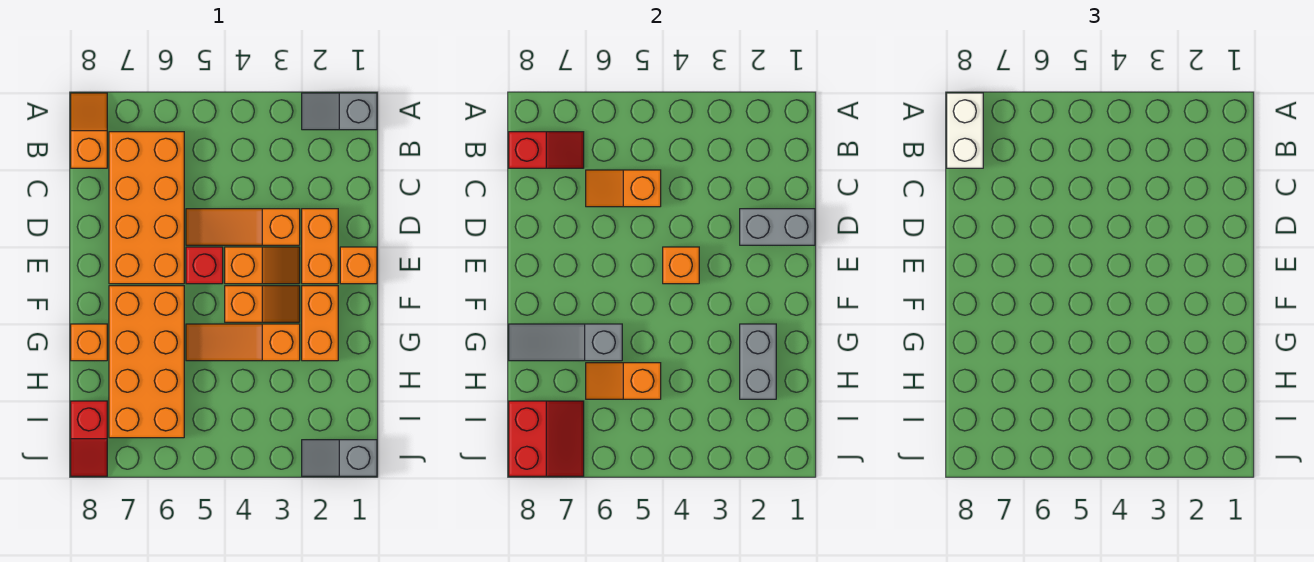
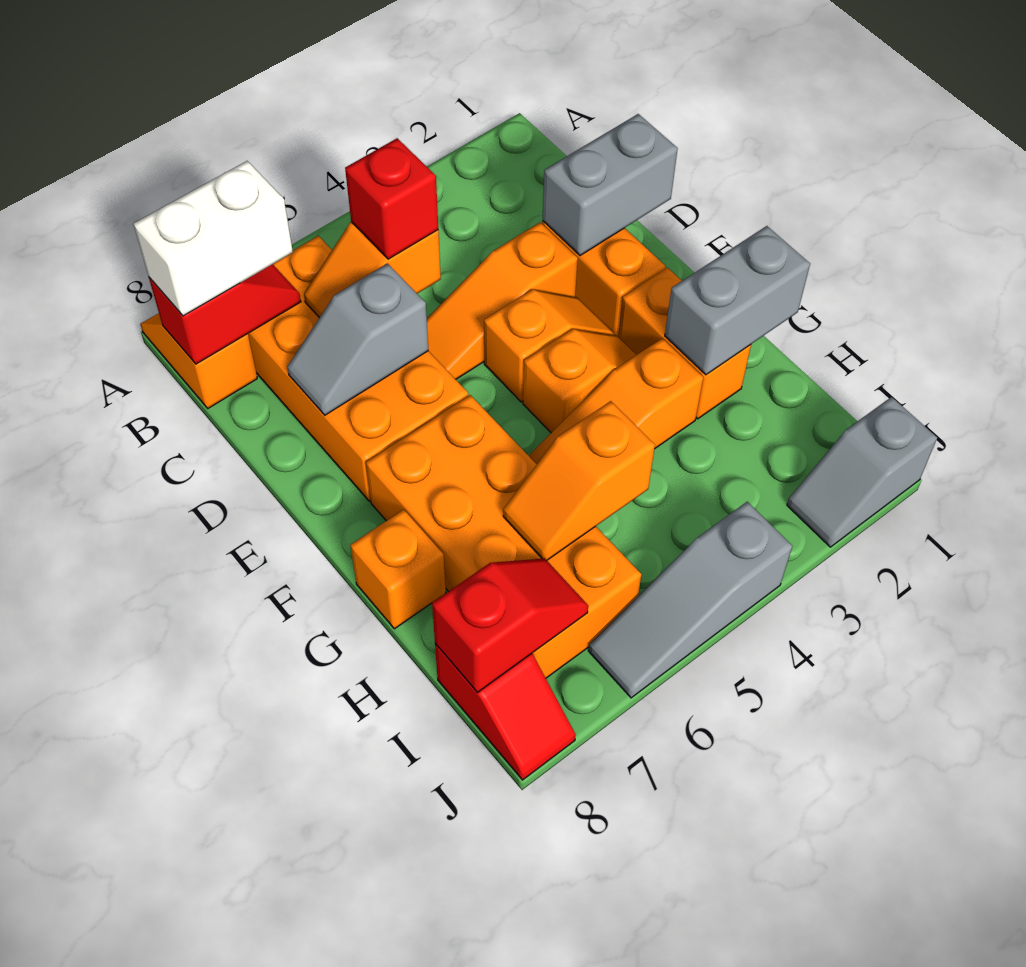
grey slope A1:A2 level 1 top 1 -> grey slope D6:D7 level 2 top 6
white brick A8:B8 level 3 -> white brick B7:B8 level 3
orange brick E1 level 1 -> none
orange brick E4 level 2 -> none
red brick E5 level 1 -> red brick C5 level 3
grey brick G2:H2 level 2 -> grey brick G1:G2 level 2
grey slope G6:G8 level 2 top 6 -> grey slope J4:J6 level 1 top 4
red slope I7:J8 level 2 top 8 -> red slope I7:I8 level 2 top 8

